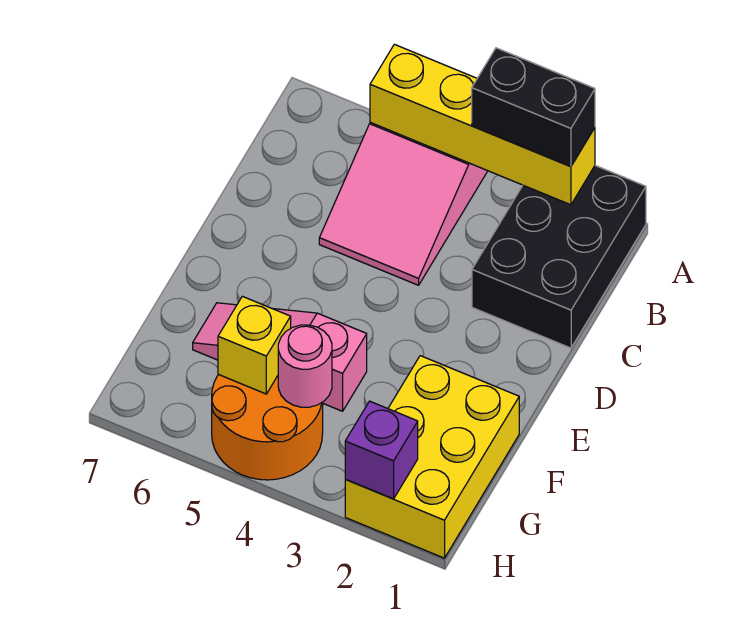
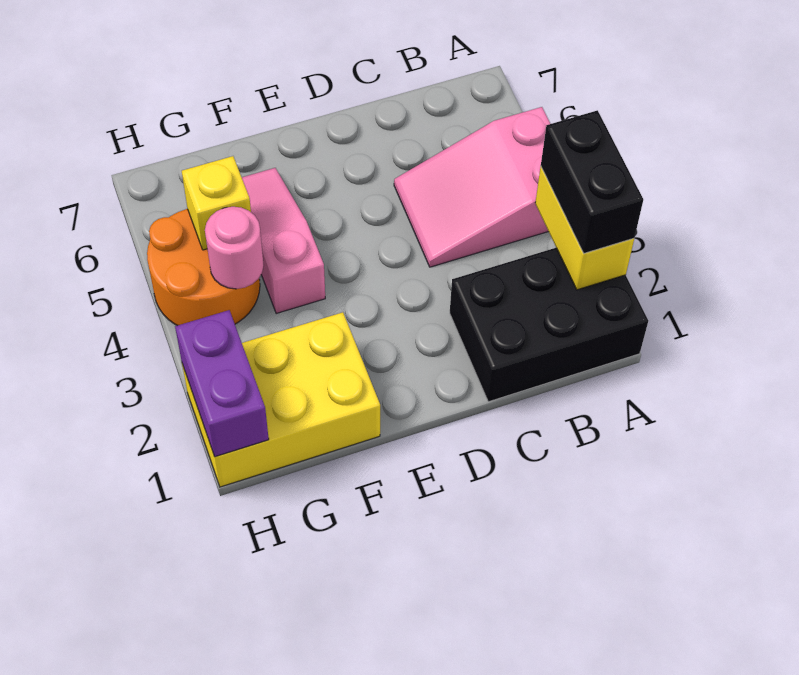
yellow brick A2:A5 level 2 -> yellow brick A2:A3 level 2
purple brick H2 level 2 -> purple brick H1:H2 level 2

